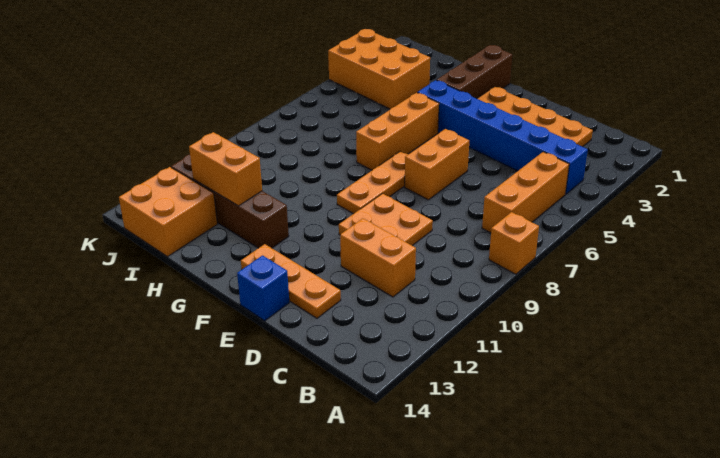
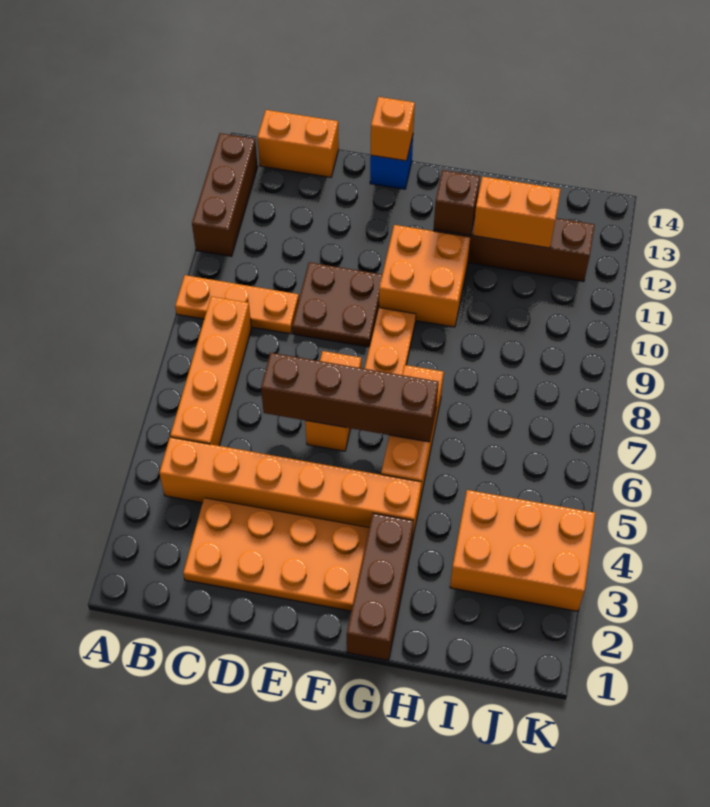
orange brick A8 level 1 -> orange brick E14 level 2
none -> brown brick A11:A13 level 1
blue brick B4:G4 level 1 -> orange brick B4:G4 level 1
orange brick B5:B7 level 1 -> orange brick B5:B8 level 1
orange brick C11:D11 level 1 -> orange brick B14:C14 level 1
none -> brown brick D6:G6 level 2
orange plate D9:E10 level 1 -> brown plate D9:E10 level 1
orange plate D13:F13 level 1 -> orange plate A9:C9 level 1
none -> brown brick G12 level 2
orange brick I13:J14 level 1 -> orange brick F10:G11 level 1

